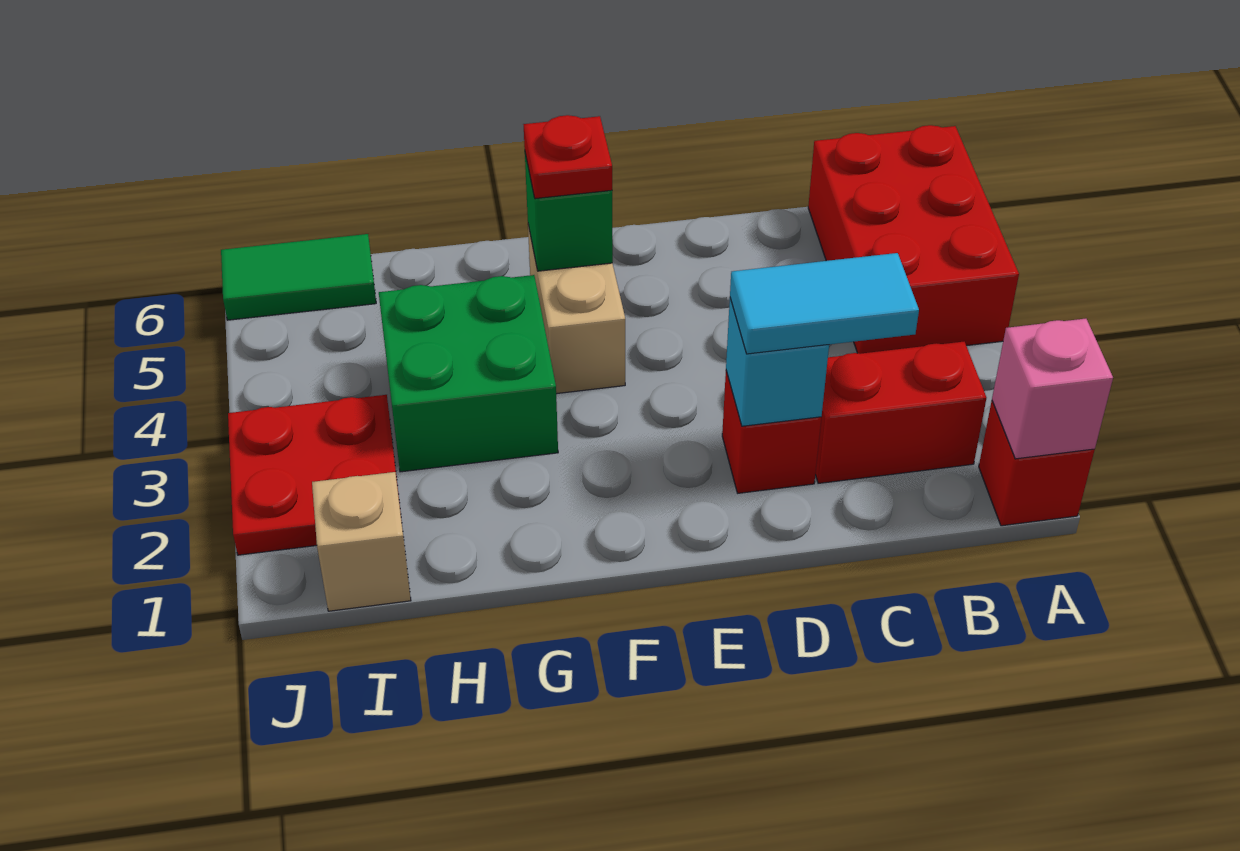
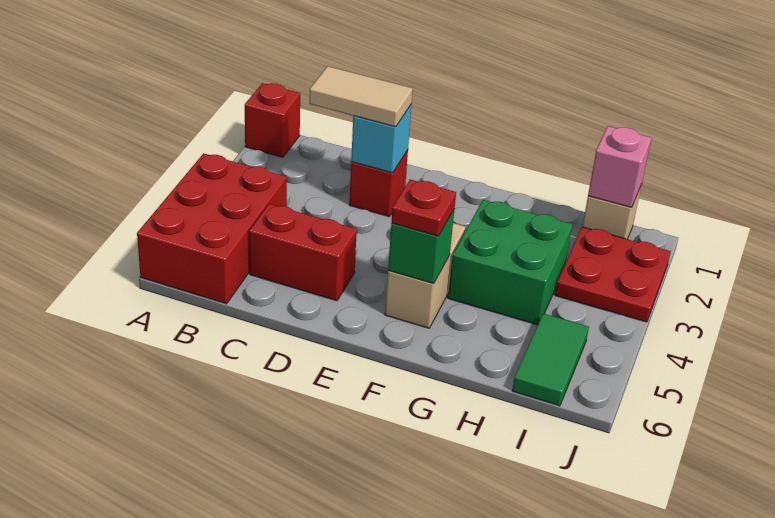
pink brick A1 level 2 -> pink brick I1 level 2
red brick B2:C2 level 1 -> red brick C5:D5 level 1
cyan tile C2:D2 level 3 -> tan tile C2:D2 level 3
green tile I6:J6 level 1 -> green tile I5:I6 level 1

